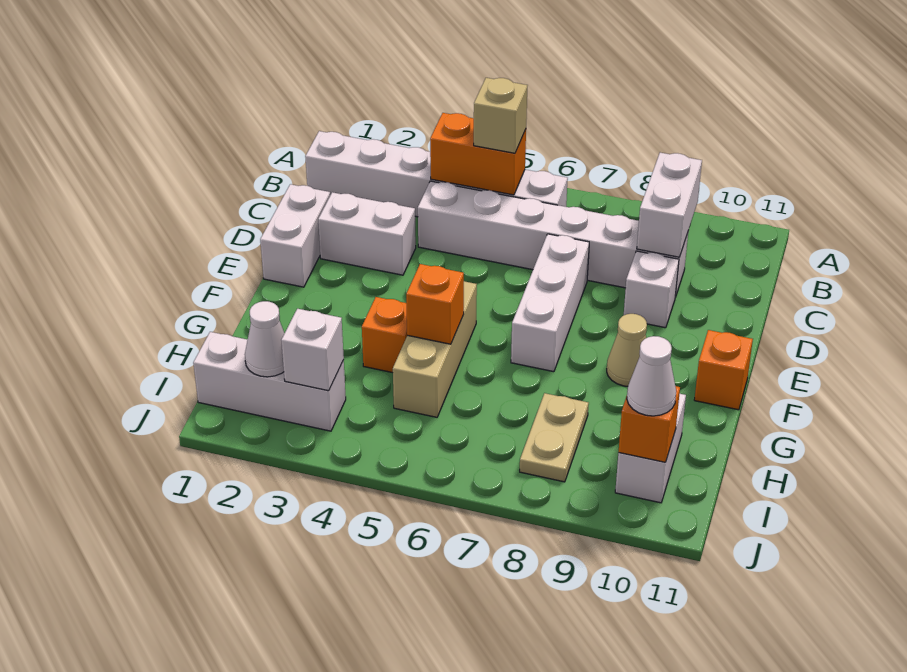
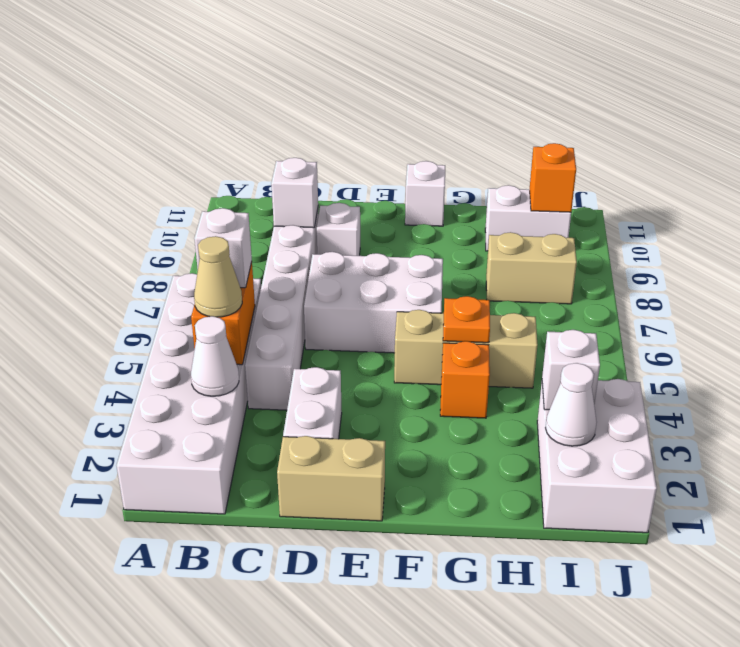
white brick B1:B6 level 1 -> white brick A1:B6 level 1
tan brick B5 level 3 -> white brick B5 level 3
white brick B9:C9 level 2 -> white brick C9 level 2
white brick D1:E1 level 1 -> tan brick D1:E1 level 1
white brick D7:F7 level 1 -> white brick D6:F7 level 1
tan cone F9 level 1 -> tan cone B4 level 3
orange brick F11 level 1 -> white brick F11 level 1
orange brick G5 level 2 -> orange plate G5 level 2
tan plate H8:I8 level 1 -> tan brick H8:I8 level 1
white brick I1:I3 level 1 -> white brick I1:J3 level 1
white cone I10 level 3 -> white cone B3 level 2

